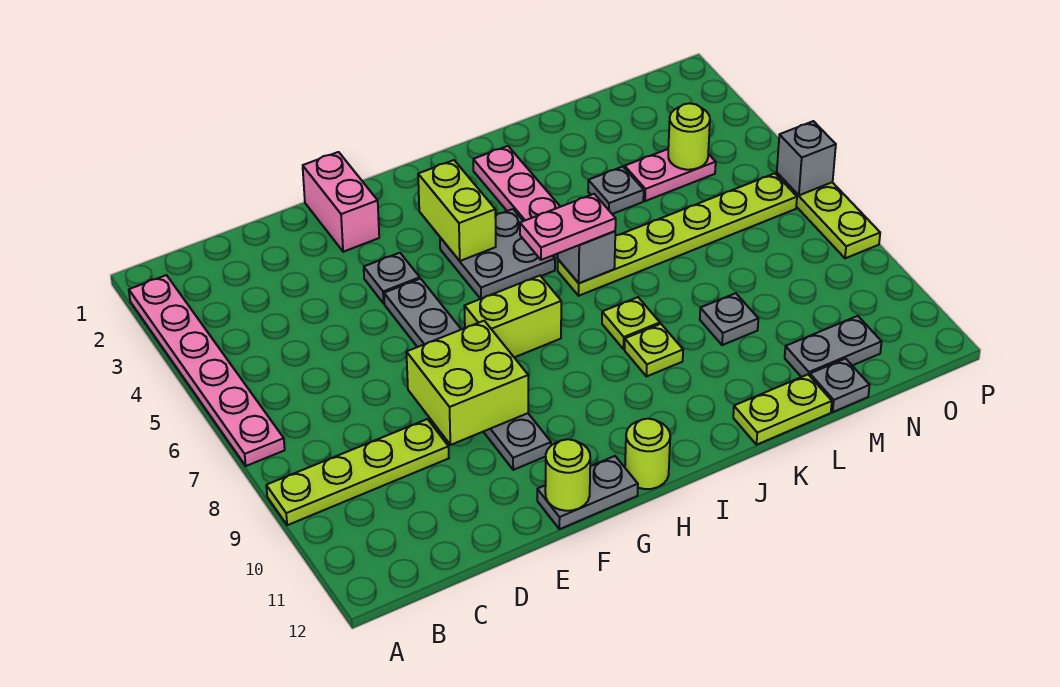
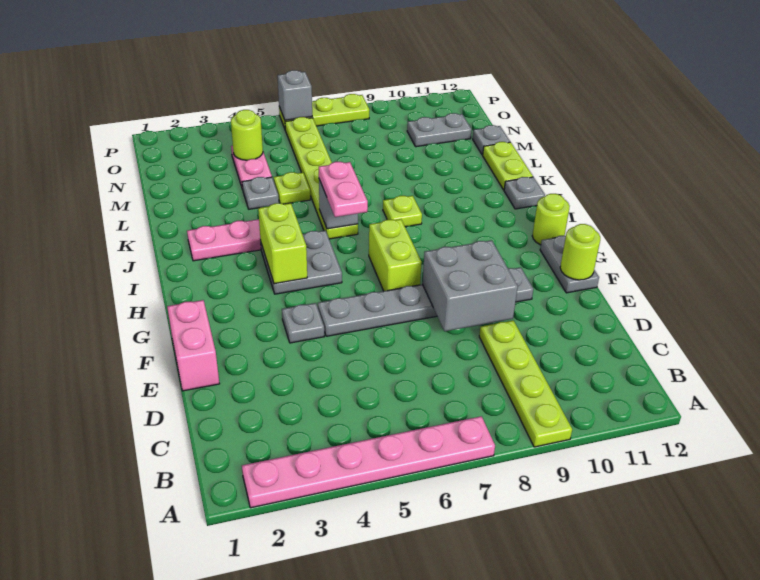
lime brick E8:F9 level 2 -> grey brick E8:F9 level 2
pink brick F1:F2 level 1 -> pink brick E1:F1 level 1
lime brick H3:H4 level 2 -> lime brick H4:I4 level 2
lime plate J9 level 1 -> lime plate L5 level 1
grey plate L9 level 1 -> grey plate J12 level 1
grey plate M11:N11 level 1 -> grey plate N10:N11 level 1

